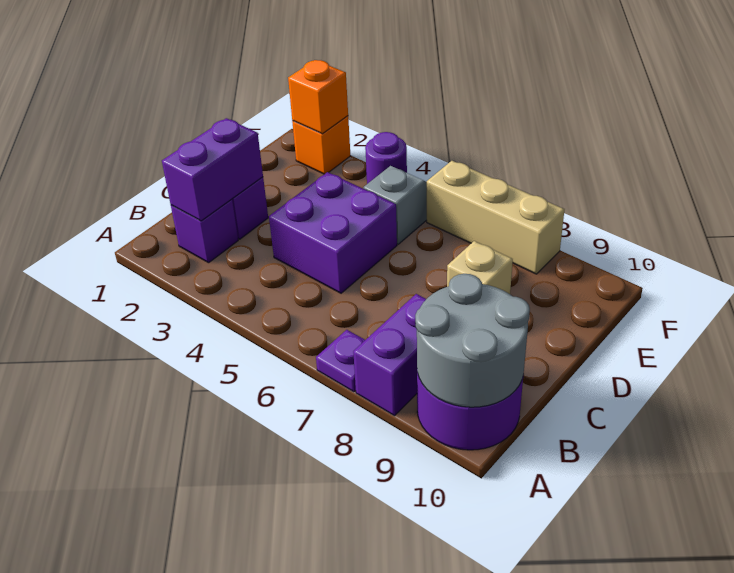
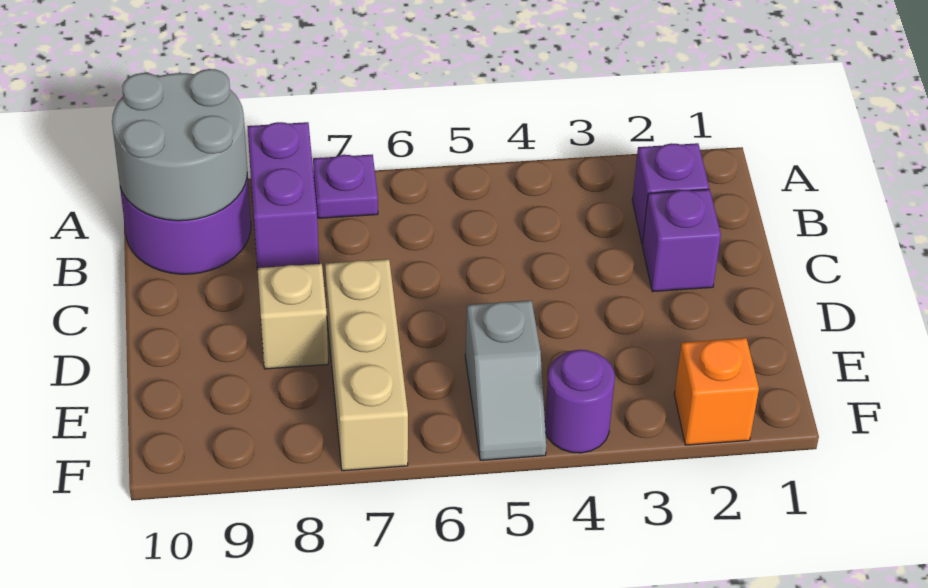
purple brick B2:C2 level 2 -> none
purple brick C4:D5 level 1 -> none
orange brick F2 level 2 -> none
tan brick F6:F8 level 1 -> tan brick D7:F7 level 1

